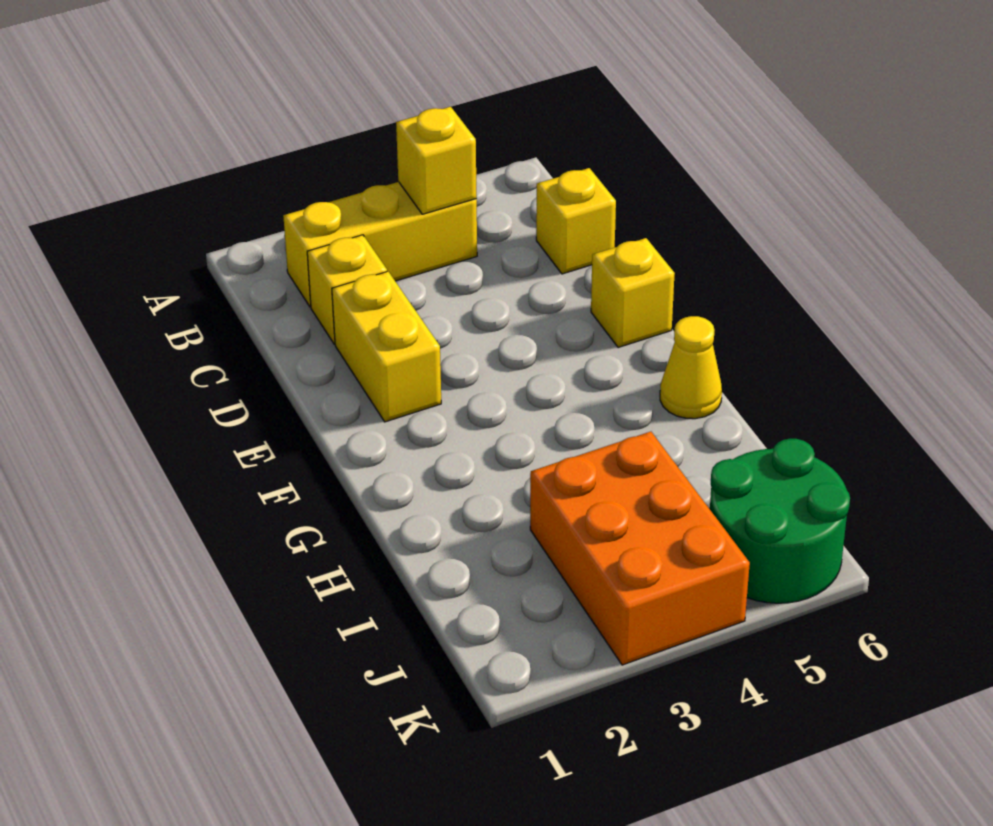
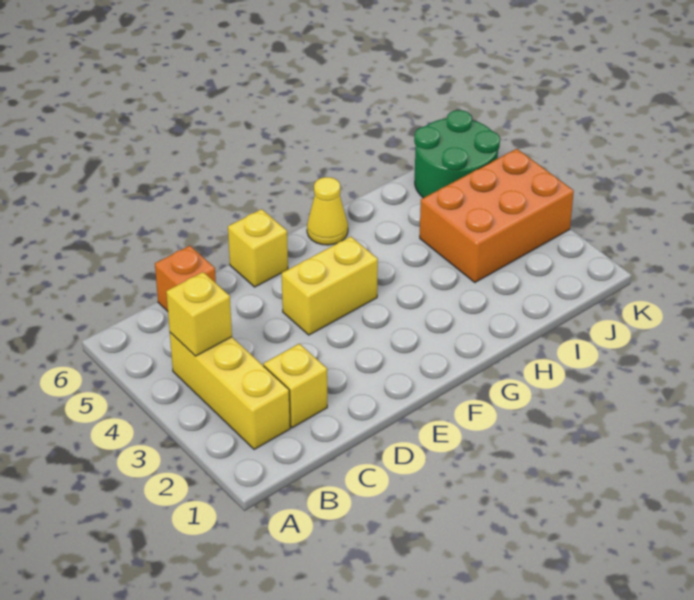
yellow brick C6 level 1 -> orange brick C6 level 1
yellow brick D2:E2 level 1 -> yellow brick E4:F4 level 1

